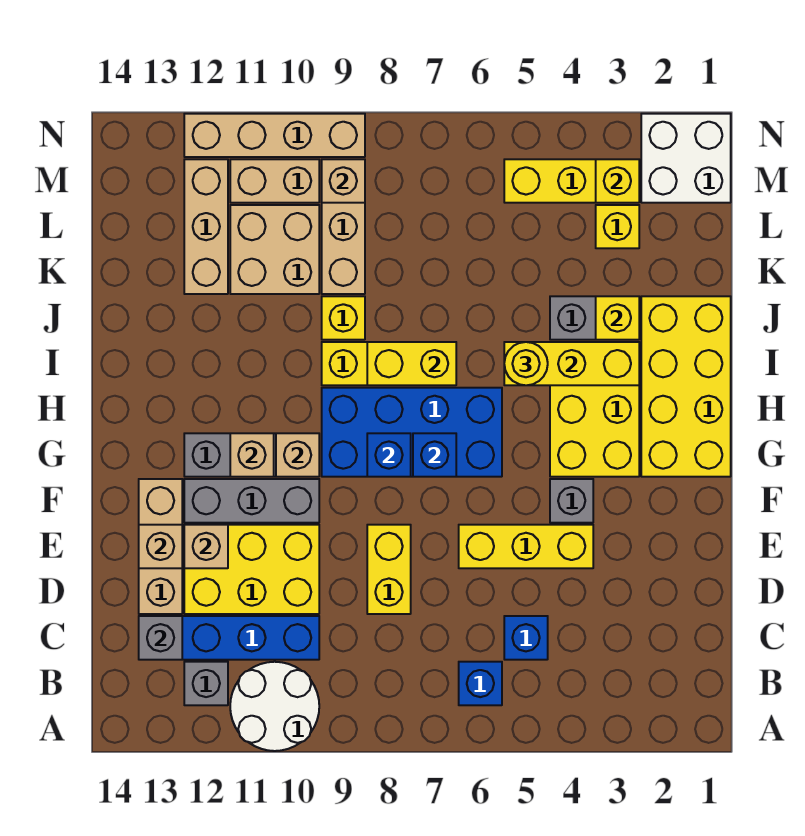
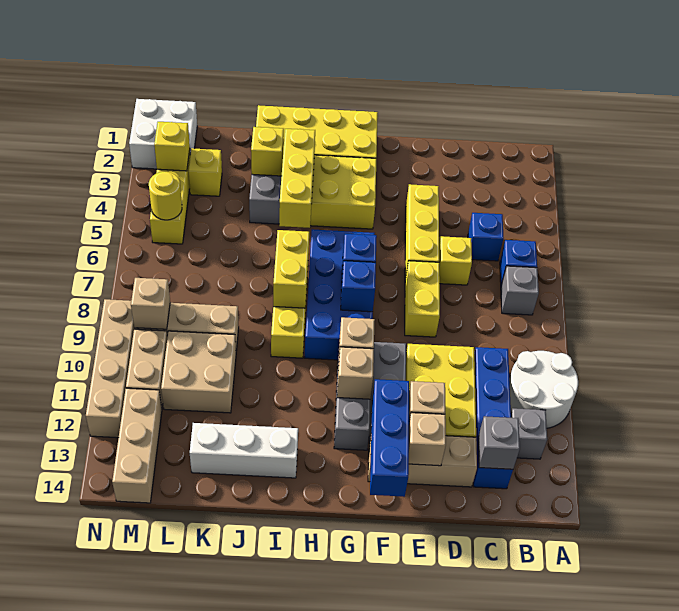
yellow brick D8:E8 level 1 -> yellow brick E7:E8 level 1
grey brick F4 level 1 -> grey brick B7 level 1
none -> blue brick F12:F14 level 2
yellow round brick I5 level 3 -> yellow round brick M5 level 2
none -> white brick I13:K13 level 1
yellow brick J9 level 1 -> yellow brick D6 level 1
tan brick K12:M12 level 1 -> tan brick M12:M14 level 1

